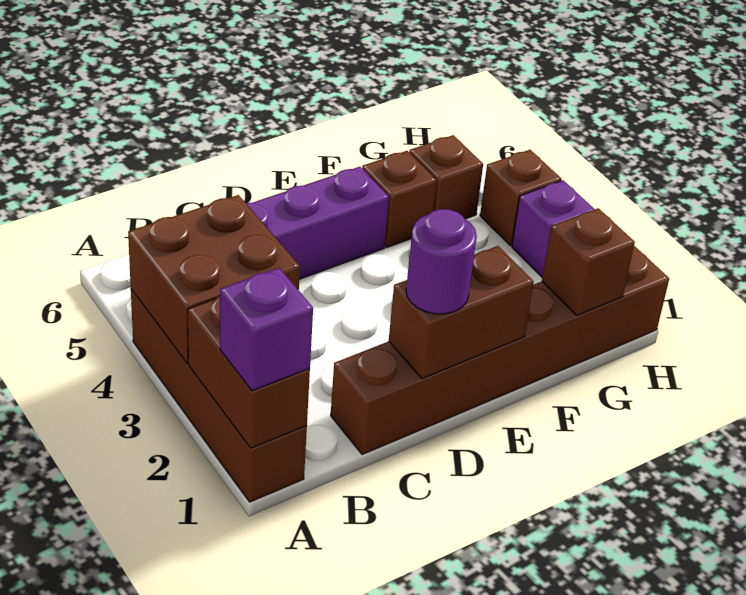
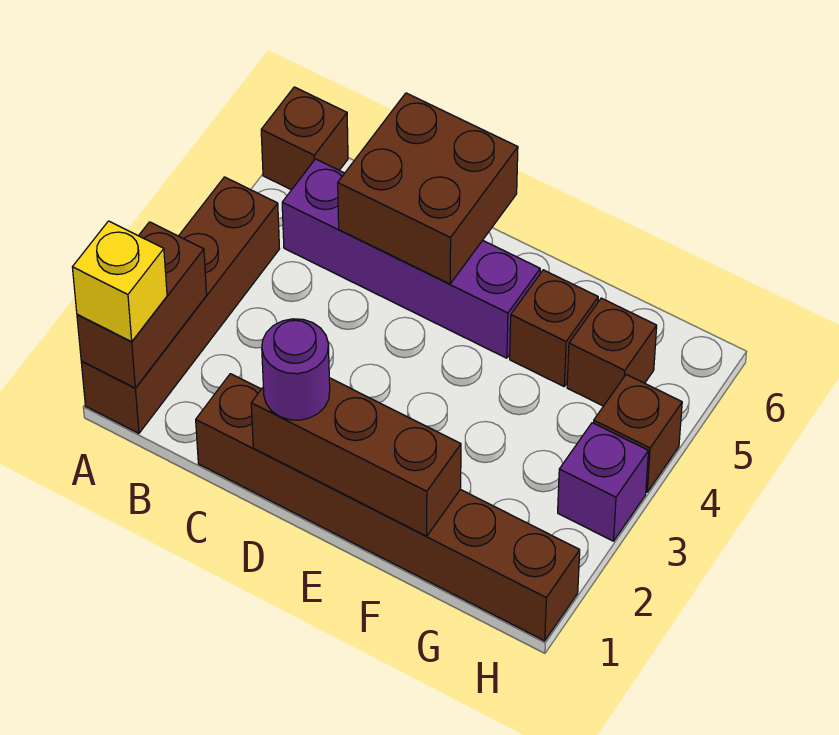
purple brick A1 level 3 -> yellow brick A1 level 3
brown brick A3:B4 level 2 -> brown brick C5:D6 level 2
brown brick D1:E1 level 2 -> brown brick D1:F1 level 2
brown brick G1 level 2 -> brown brick A6 level 1

